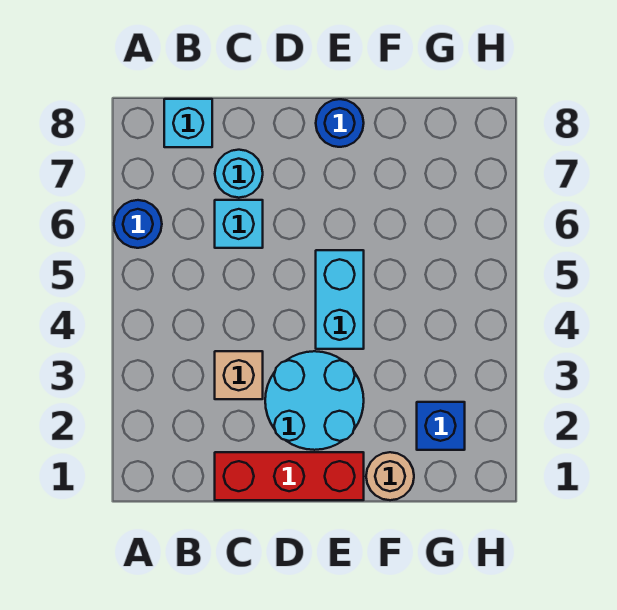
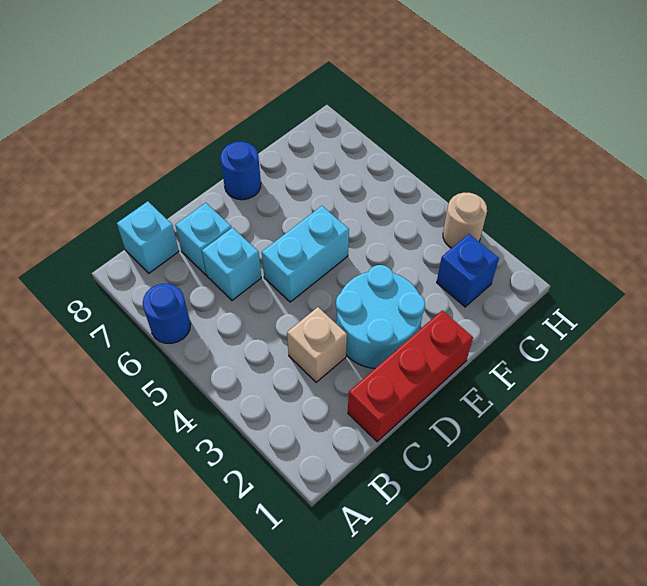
cyan round brick C7 level 1 -> cyan brick C7 level 1
cyan brick E4:E5 level 1 -> cyan brick D5:E5 level 1
tan round brick F1 level 1 -> tan round brick H3 level 1

